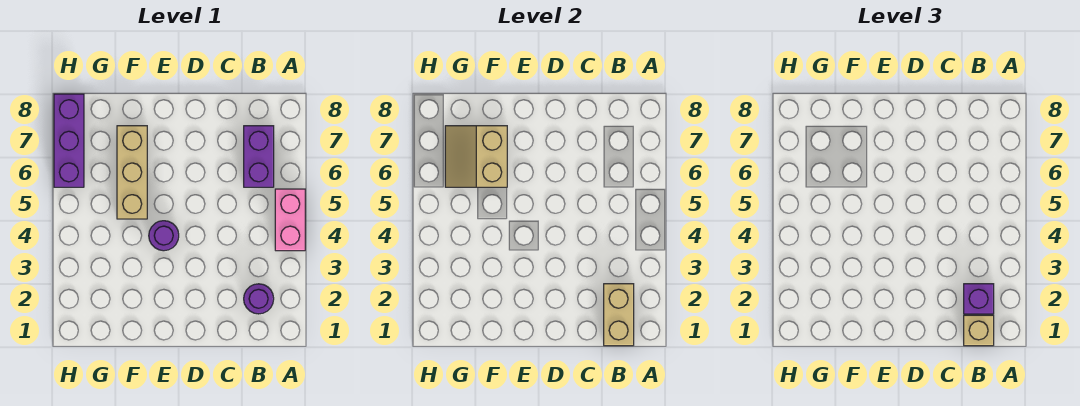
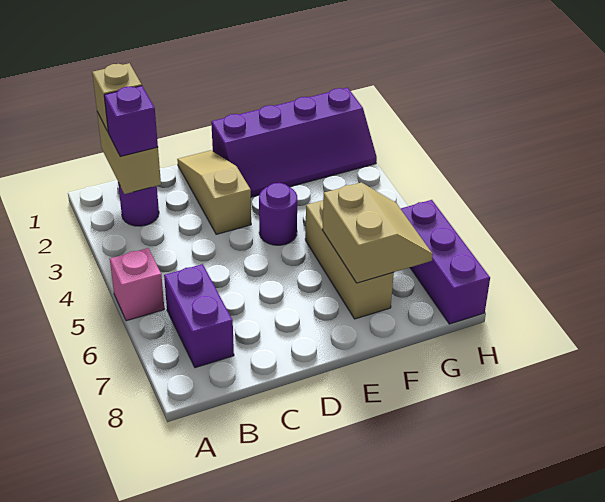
pink brick A4:A5 level 1 -> pink brick A5 level 1
none -> tan slope D1:D3 level 1 top 3
none -> purple slope E1:H2 level 1 top 1

